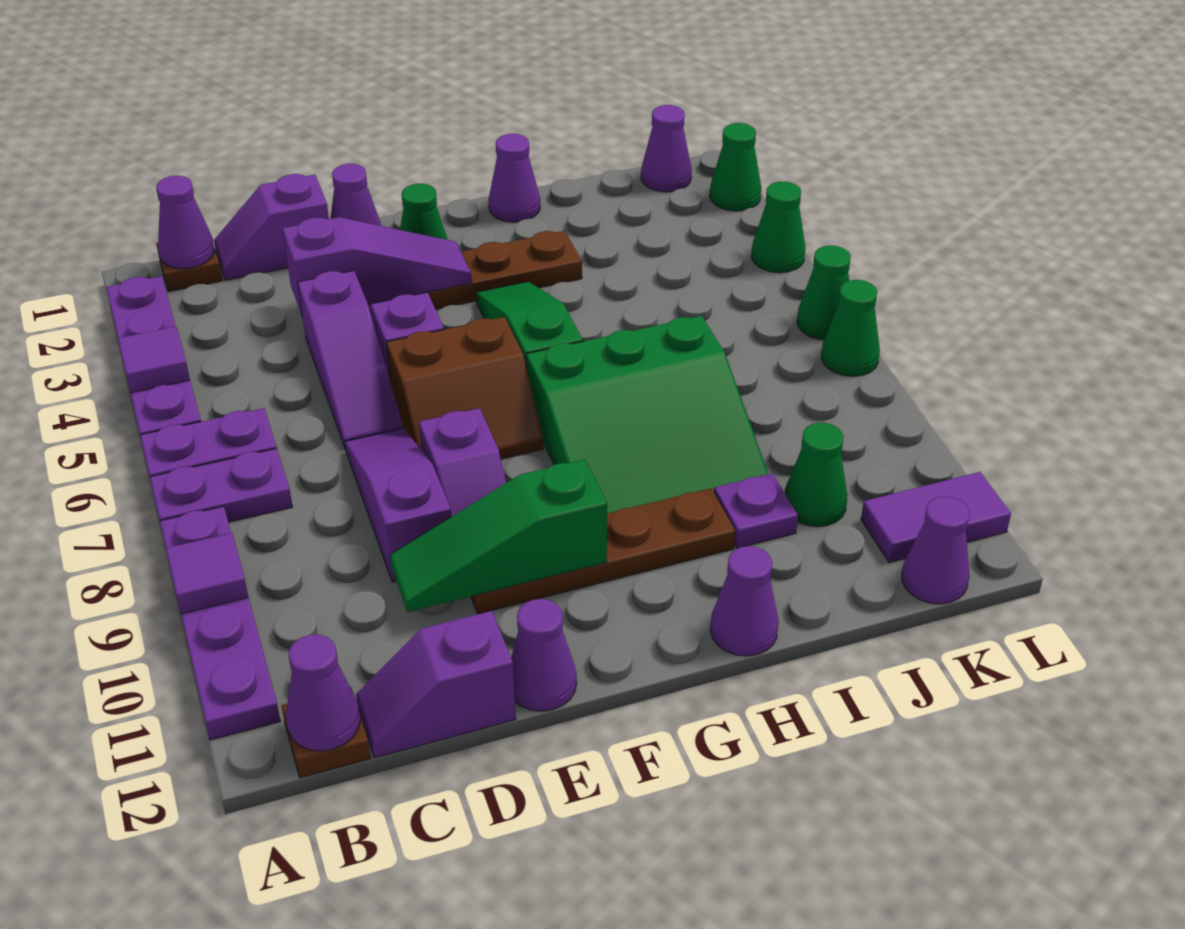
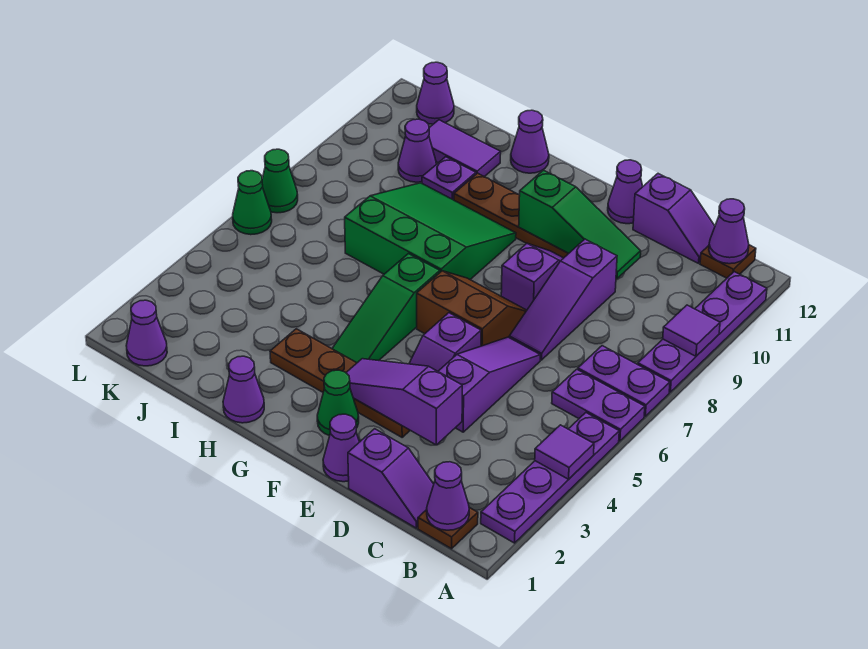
green cone J10 level 1 -> purple cone J10 level 1
purple tile K11:L11 level 1 -> purple tile I11:J11 level 1
green cone L2 level 1 -> none
green cone L4 level 1 -> none

